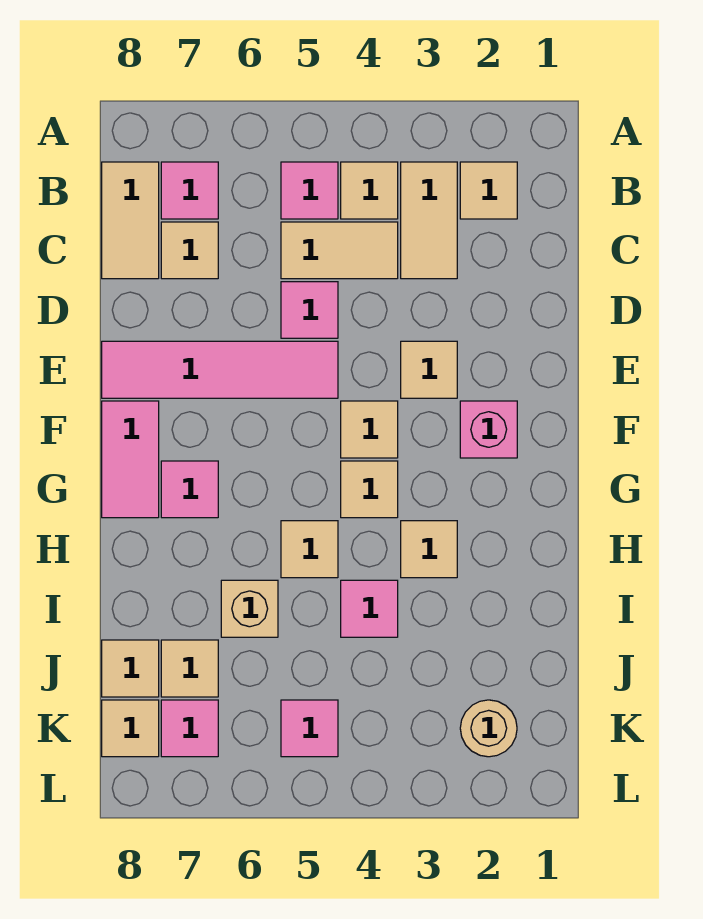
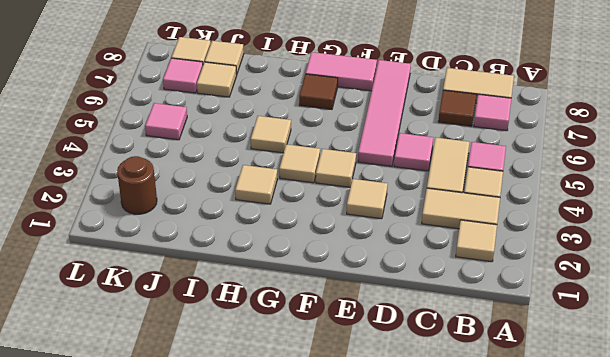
tan tile C7 level 1 -> brown tile C7 level 1
pink brick F2 level 1 -> none
pink tile G7 level 1 -> brown tile G7 level 1
pink tile I4 level 1 -> none
tan brick I6 level 1 -> none
tan round brick K2 level 1 -> brown round brick K2 level 1

